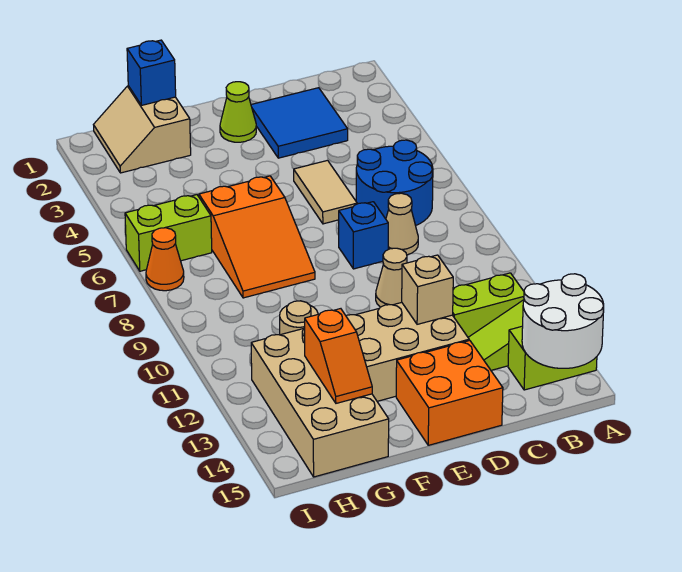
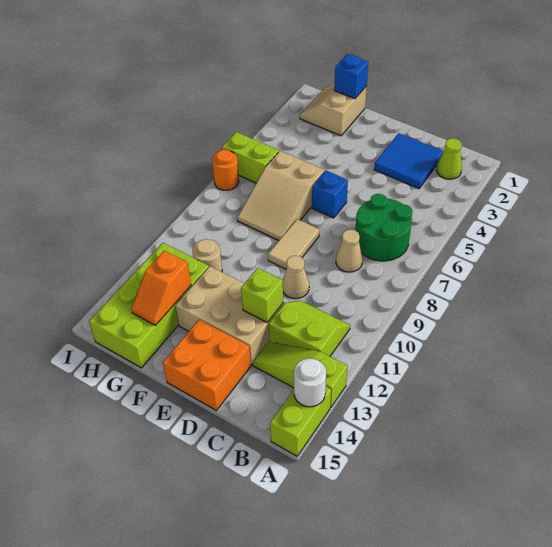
lime brick A14:B14 level 1 -> lime brick A14:A15 level 1
white round brick A14:B15 level 2 -> white round brick A14 level 2
blue round brick B6:C7 level 1 -> green round brick B6:C7 level 1
tan tile D5:D6 level 1 -> tan tile E8:E9 level 1
blue brick D8 level 1 -> blue brick E6 level 1
tan brick D12 level 2 -> lime brick D12 level 2
lime cone E2 level 1 -> lime cone B2 level 1
orange slope F6:G8 level 1 top 6 -> tan slope F6:G8 level 1 top 6
tan brick G12:H15 level 1 -> lime brick G12:H15 level 1
orange cone I7 level 1 -> orange round brick I7 level 1

